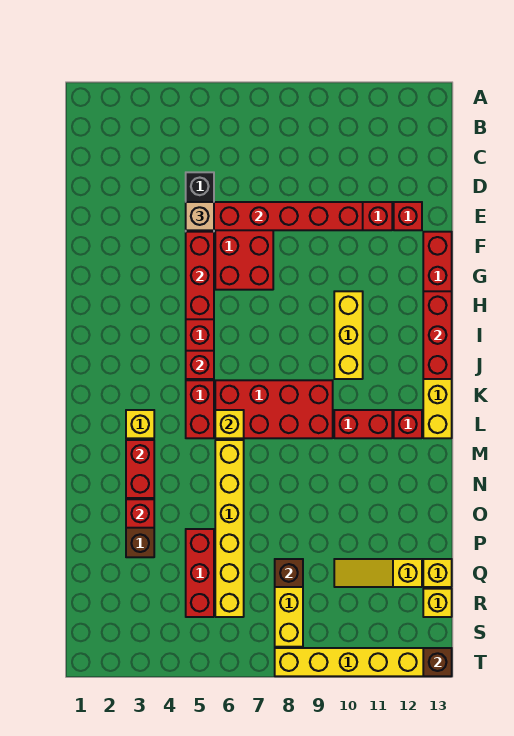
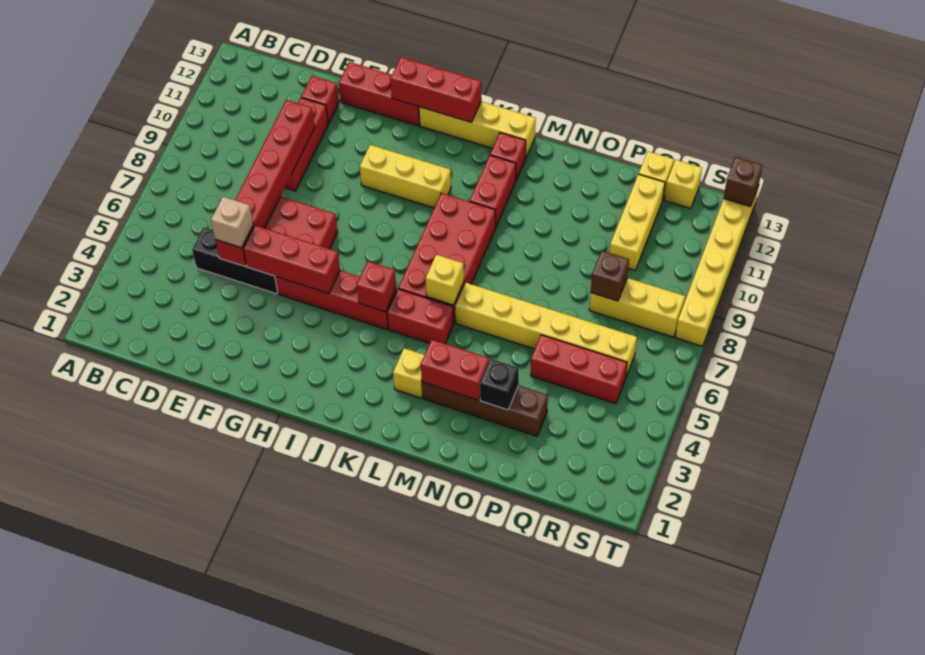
red brick O3 level 2 -> black brick O3 level 2
yellow slope Q10:Q12 level 1 top 12 -> yellow brick Q10:Q12 level 1

